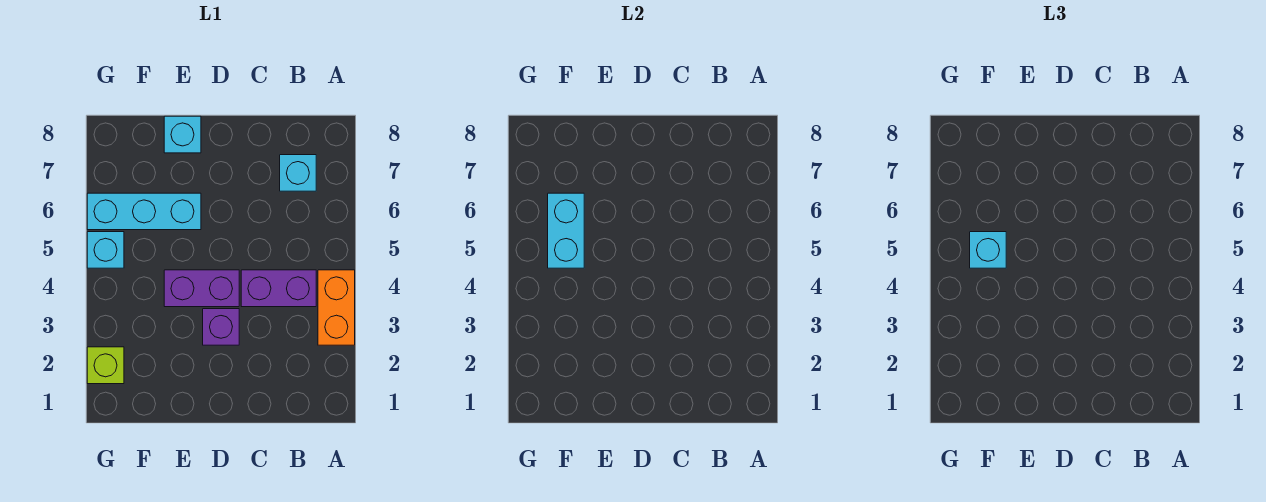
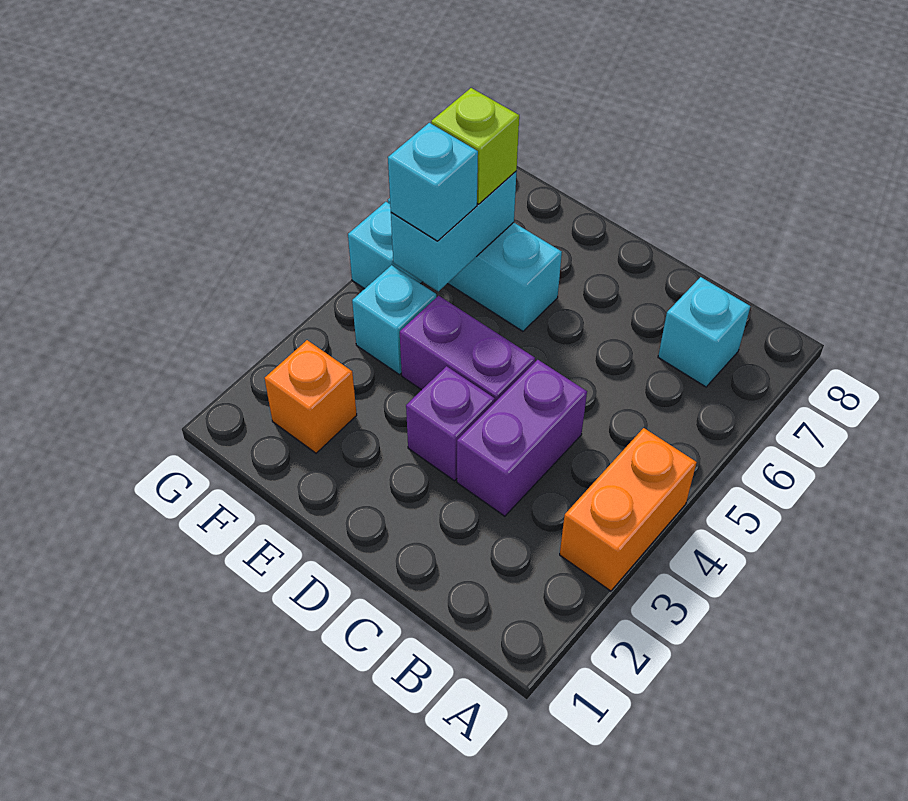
purple brick B4:C4 level 1 -> purple brick C3:C4 level 1
cyan brick E8 level 1 -> cyan brick F4 level 1
none -> orange brick F2 level 1
lime brick G2 level 1 -> lime brick F6 level 3

